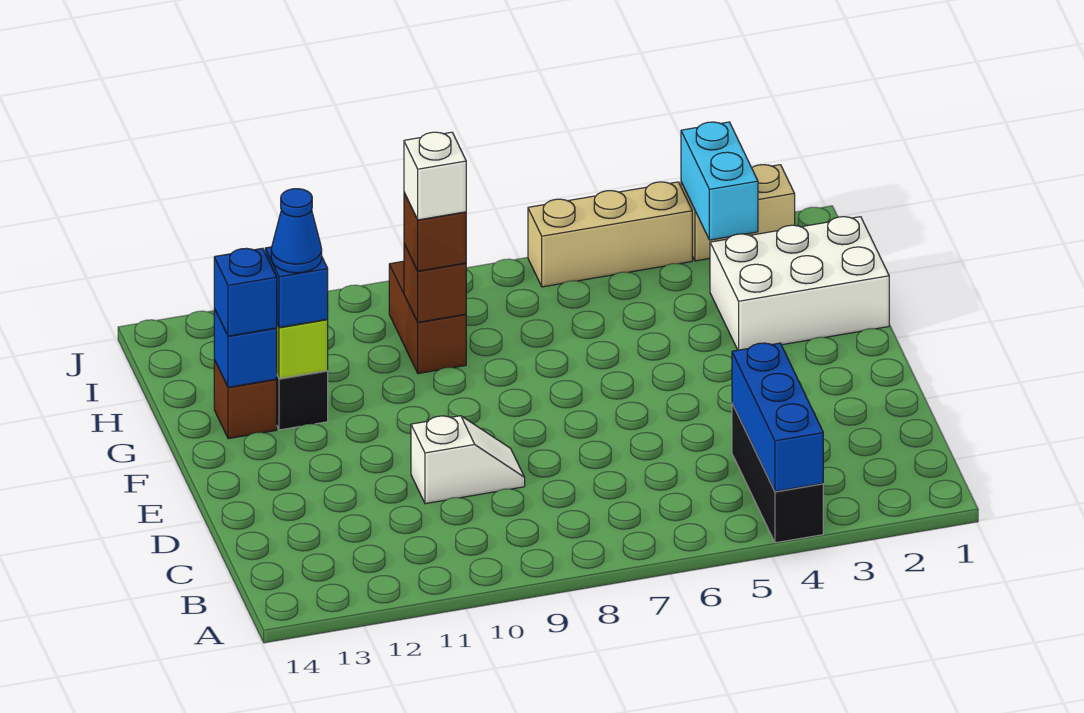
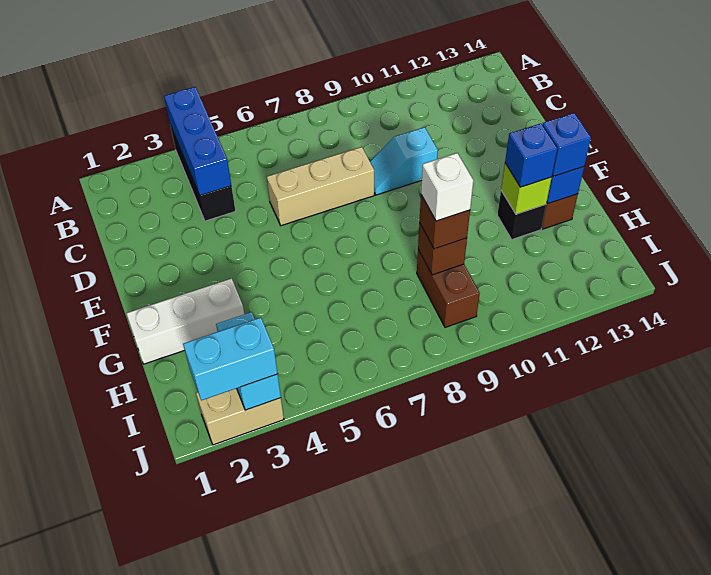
white slope D9:D10 level 1 top 10 -> cyan slope D9:D10 level 1 top 10
white brick G1:H3 level 1 -> white brick G1:G3 level 1
blue cone G12 level 4 -> none
none -> cyan brick J2:J3 level 3
tan brick J4:J6 level 1 -> tan brick D6:D8 level 1

